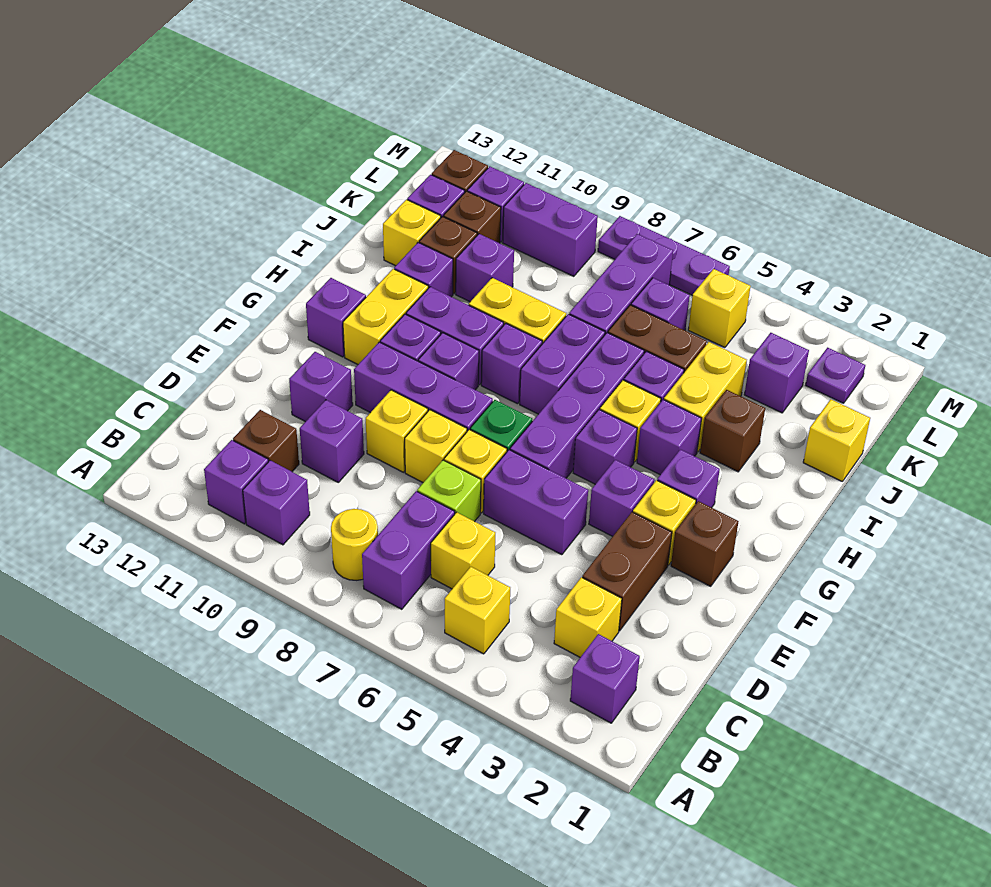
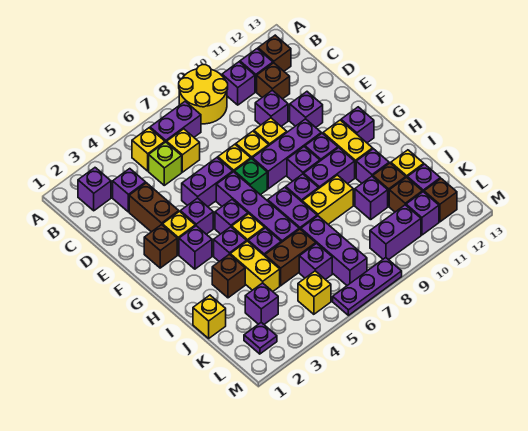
purple brick B7:C7 level 1 -> purple brick B6:B7 level 1
yellow round brick B8 level 1 -> yellow round brick A8:B9 level 1
none -> brown brick B12 level 1
yellow brick C3 level 1 -> purple brick C3 level 1
lime brick D7 level 1 -> lime brick C5 level 1

